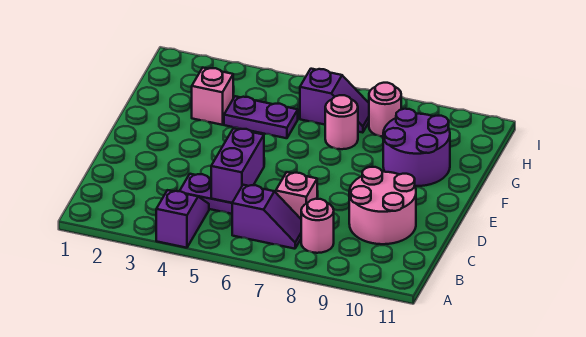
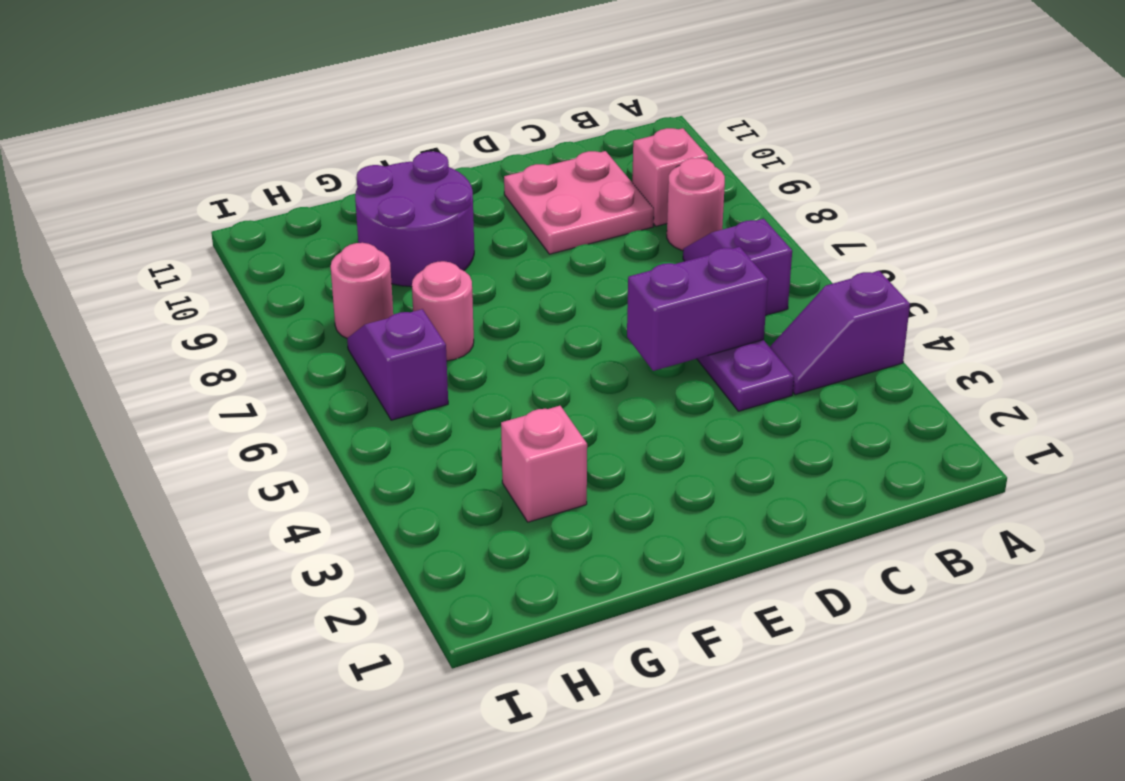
pink brick C7 level 1 -> pink brick B9 level 1
pink round brick C9:D10 level 1 -> pink plate C9:D10 level 1
purple plate G4:G5 level 1 -> none

